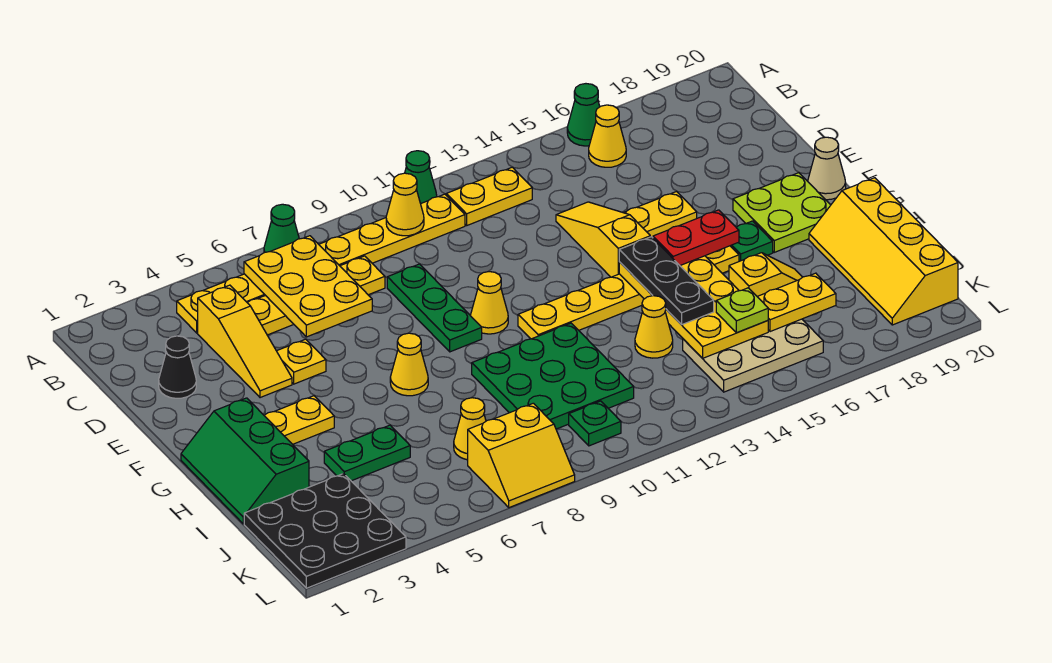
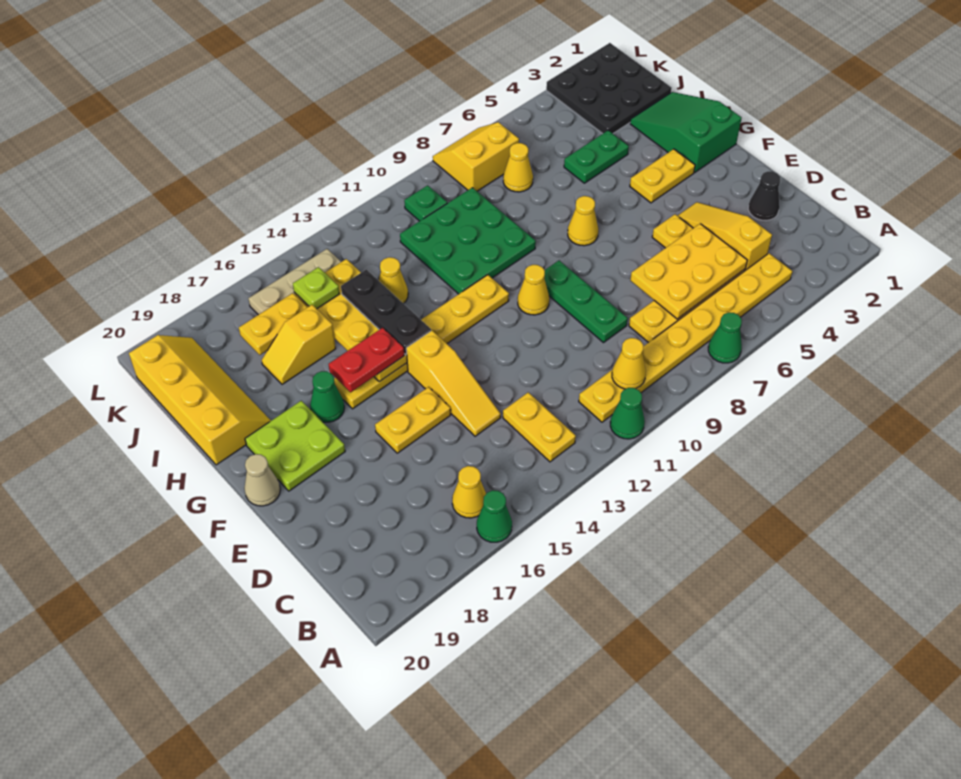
yellow plate B6:D7 level 2 -> yellow plate C5:D7 level 2
yellow plate B12:B13 level 1 -> yellow plate B13:C13 level 1
green slope G1:I2 level 1 top 2 -> green slope G1:I2 level 1 top G
green plate G17 level 1 -> green cone G17 level 1

